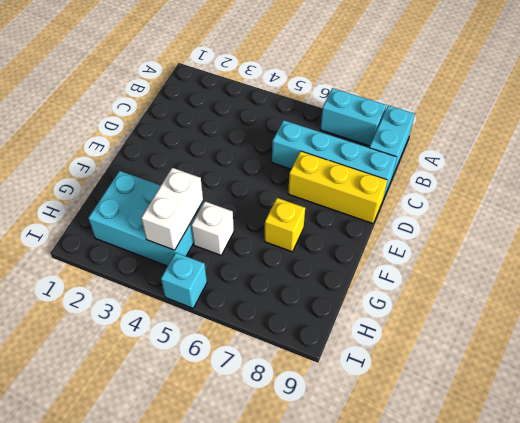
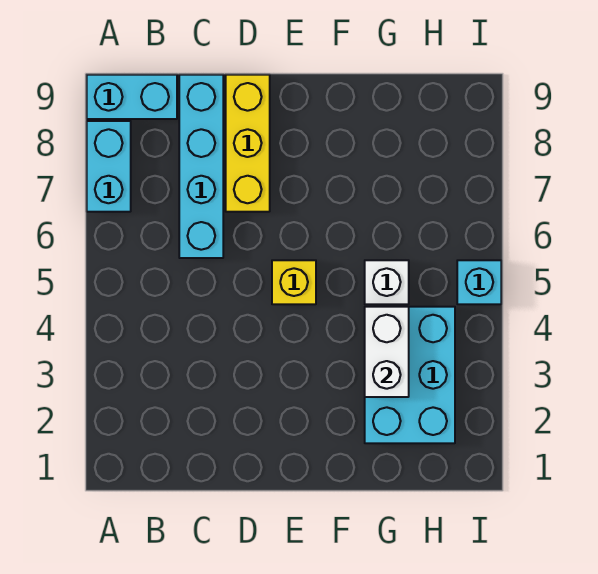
yellow brick F7 level 1 -> yellow brick E5 level 1
white brick G4:H4 level 2 -> white brick G3:G4 level 2

